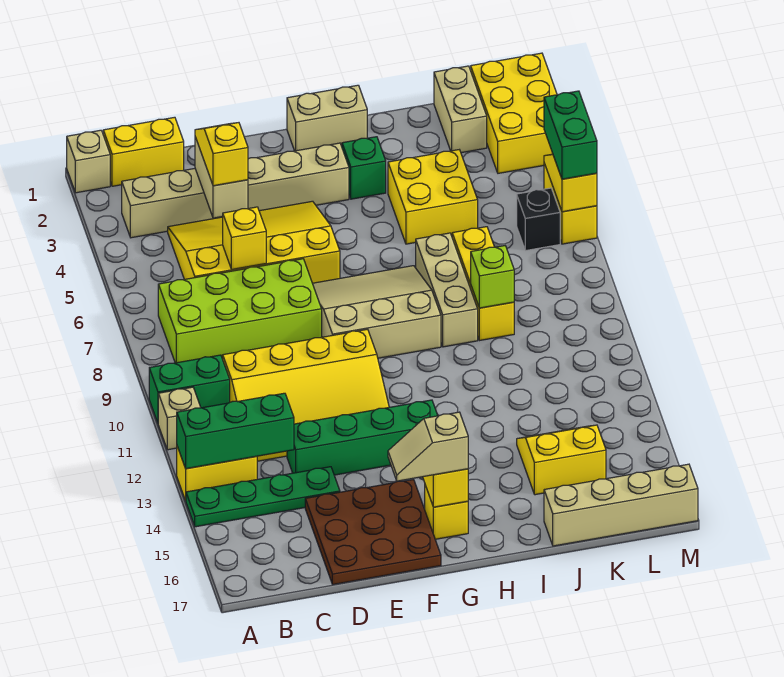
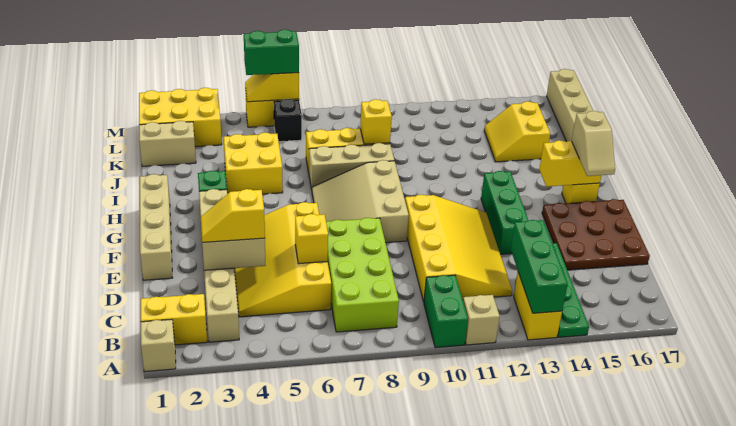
yellow brick B1:C1 level 1 -> yellow brick B1:B2 level 1
green brick D13:G13 level 1 -> green brick E13:G13 level 1
tan brick G1:H1 level 1 -> tan brick E1:H1 level 1
lime brick J9 level 2 -> yellow brick J9 level 2

